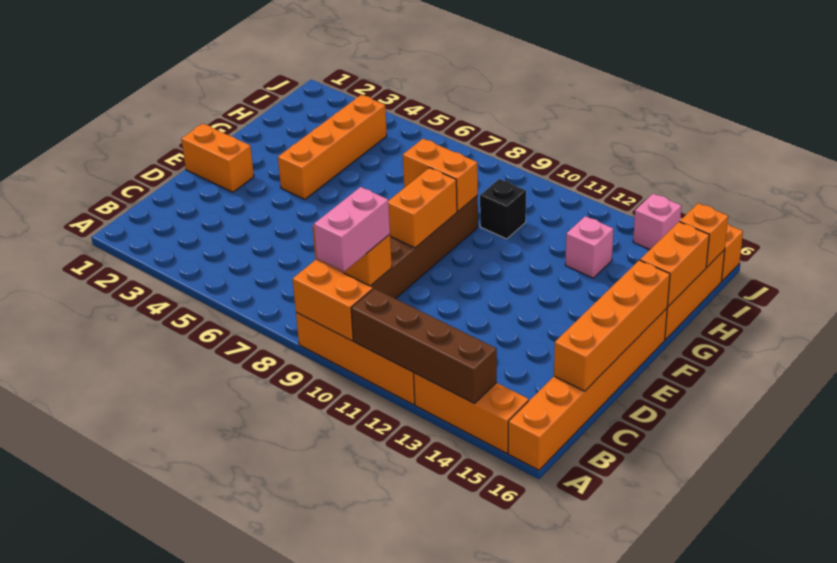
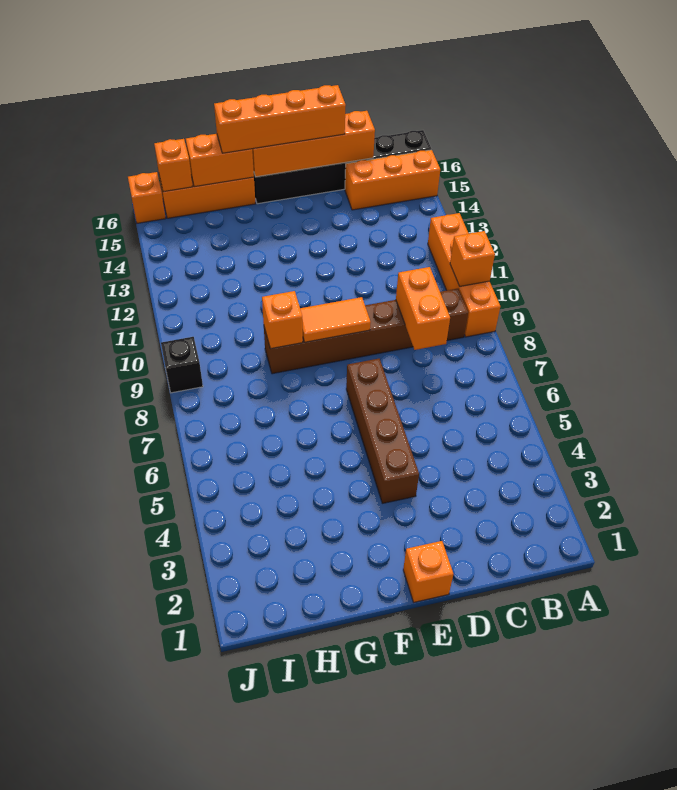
orange brick A9:A10 level 2 -> orange brick A10 level 2
brown brick A11:A14 level 2 -> brown brick E4:E7 level 1
orange brick A13:A15 level 1 -> orange brick A15:C15 level 1
orange brick A16:F16 level 1 -> black brick A16:F16 level 1
pink brick B9:C9 level 3 -> none
orange brick E1:E2 level 1 -> orange brick E1 level 1
orange brick E9:F9 level 2 -> orange tile E9:F9 level 2
orange brick F4:I4 level 1 -> orange brick D16:G16 level 3
orange brick G8:G9 level 2 -> orange brick G9 level 2
black brick H10 level 1 -> black brick J9 level 1
pink brick H13 level 1 -> none
pink brick J14 level 1 -> none

